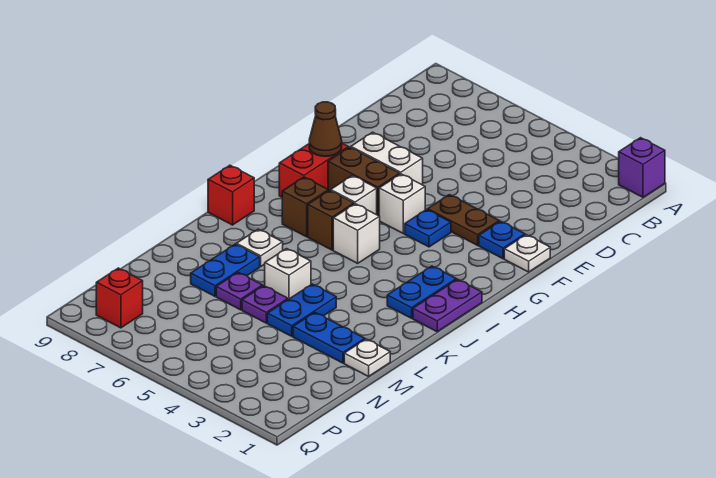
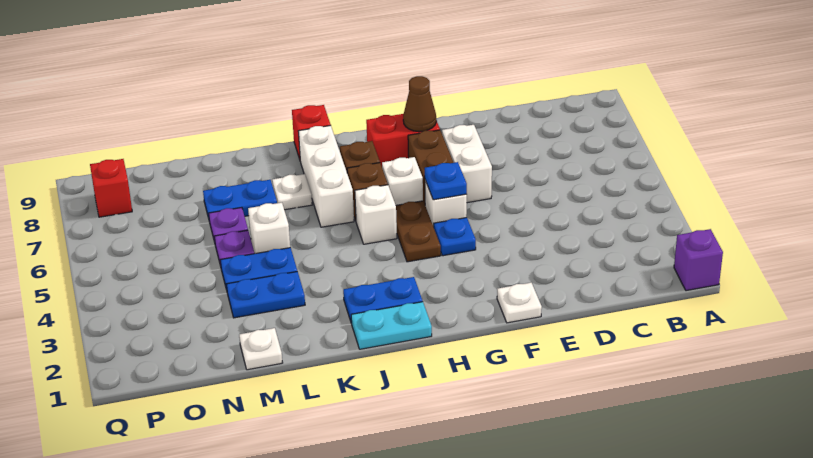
blue plate F2 level 1 -> blue plate G5 level 2
brown plate F3:F4 level 1 -> brown plate H4:H5 level 1
purple plate I1:J1 level 1 -> cyan plate I1:J1 level 1
none -> white brick J6:J8 level 1
blue plate M2:M3 level 1 -> blue plate L3:M3 level 1

